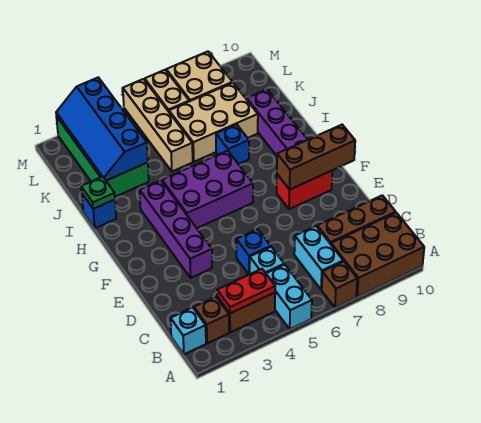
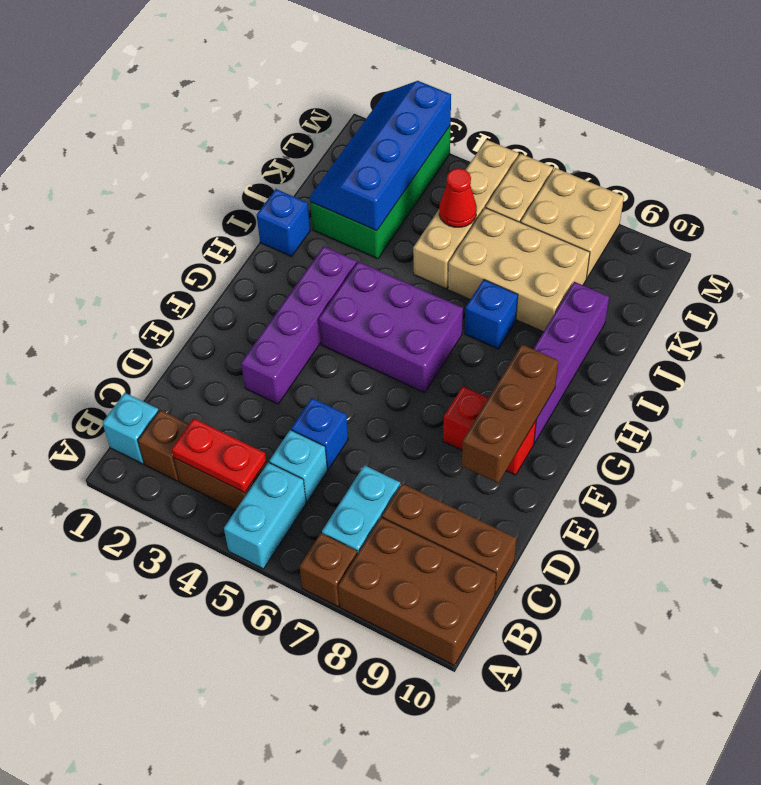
brown brick F8:F10 level 2 -> brown brick E9:G9 level 2
green plate I1 level 2 -> none
none -> red cone K5 level 2

